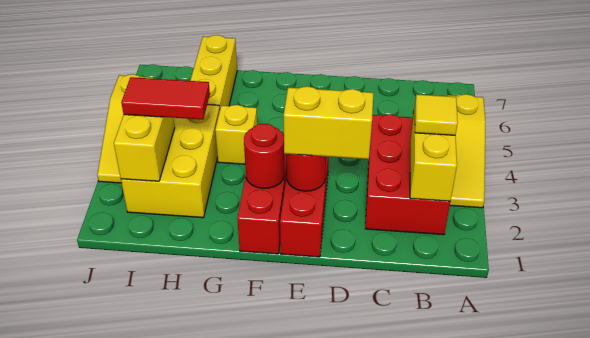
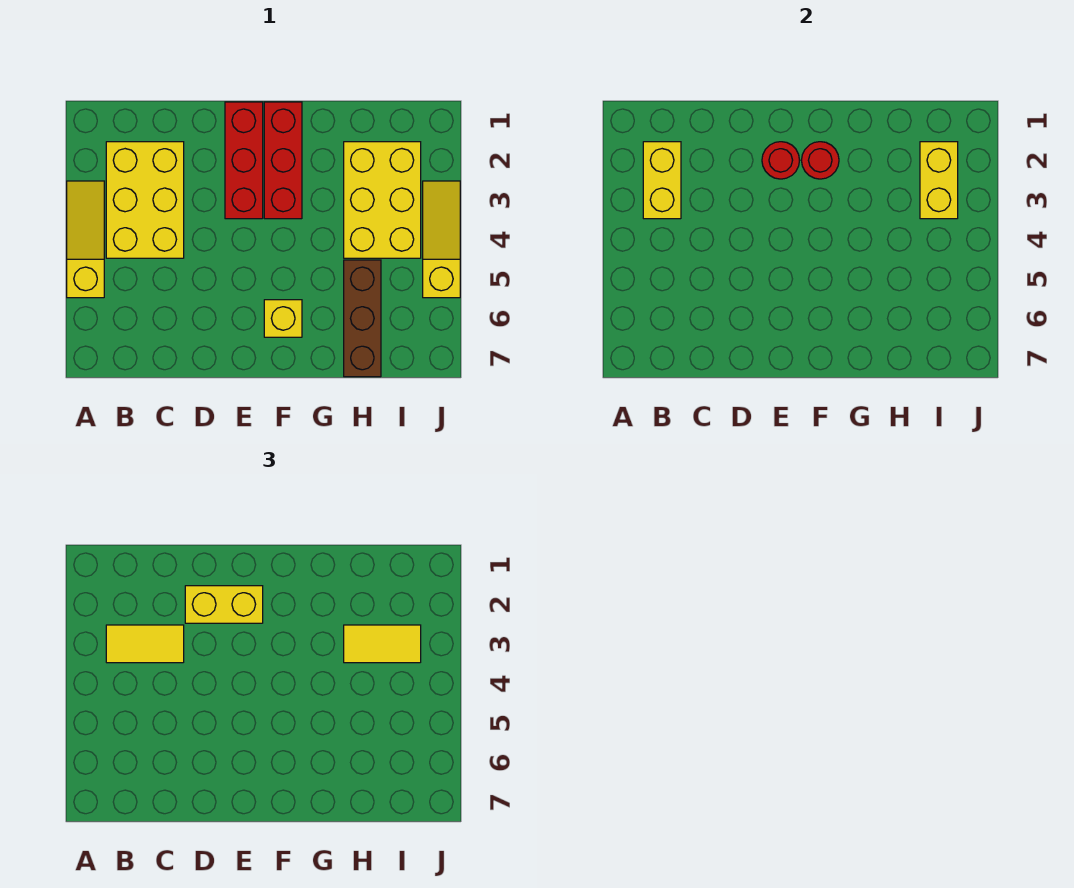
red brick B2:C4 level 1 -> yellow brick B2:C4 level 1
yellow tile B3 level 3 -> yellow tile B3:C3 level 3
yellow brick G4 level 1 -> yellow brick F6 level 1
red tile H3:I3 level 3 -> yellow tile H3:I3 level 3
yellow brick H5:H7 level 1 -> brown brick H5:H7 level 1

